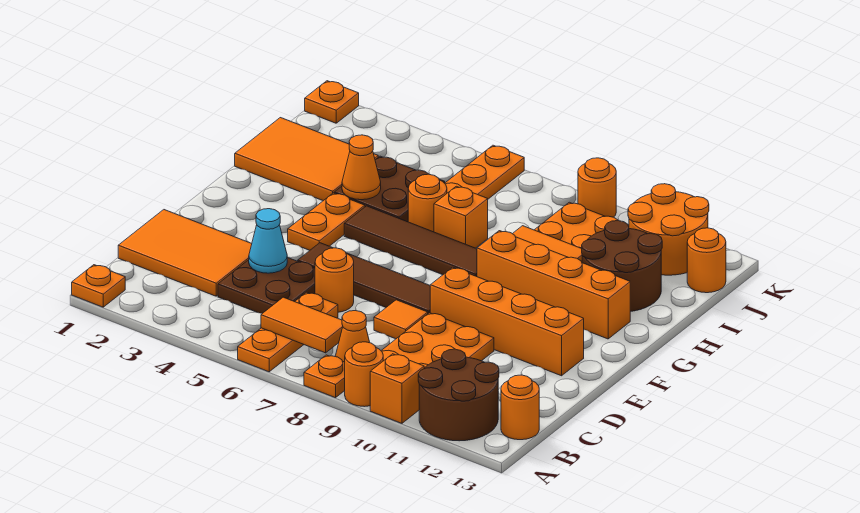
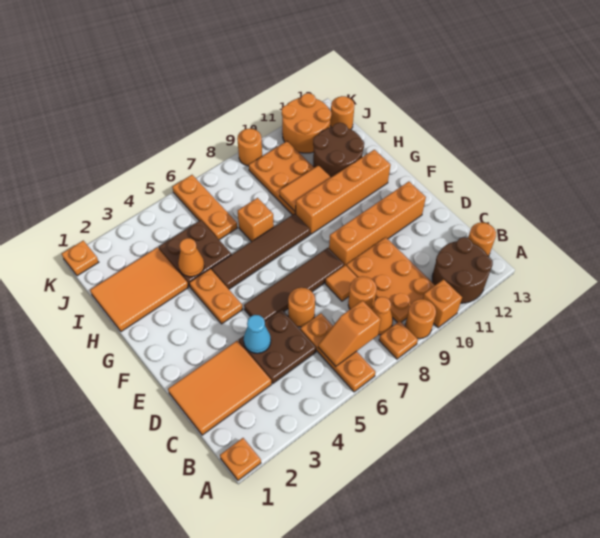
orange tile B6:B7 level 2 -> orange slope B6:B7 level 2 top 7
orange round brick H6 level 1 -> orange round brick C8 level 1

